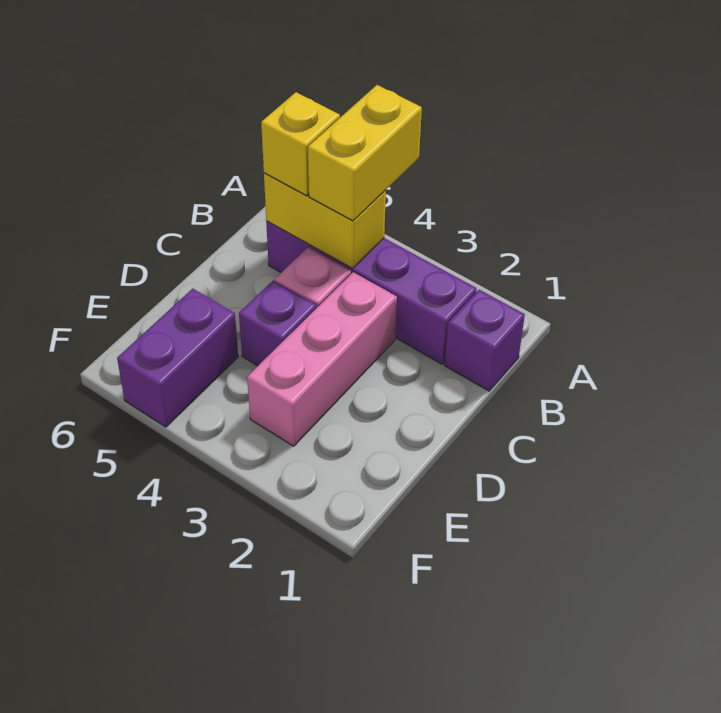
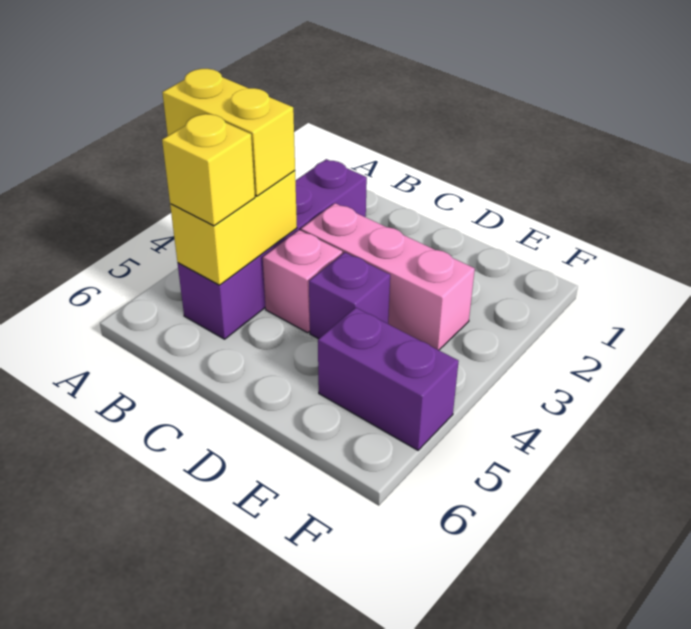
purple brick B1 level 1 -> none

